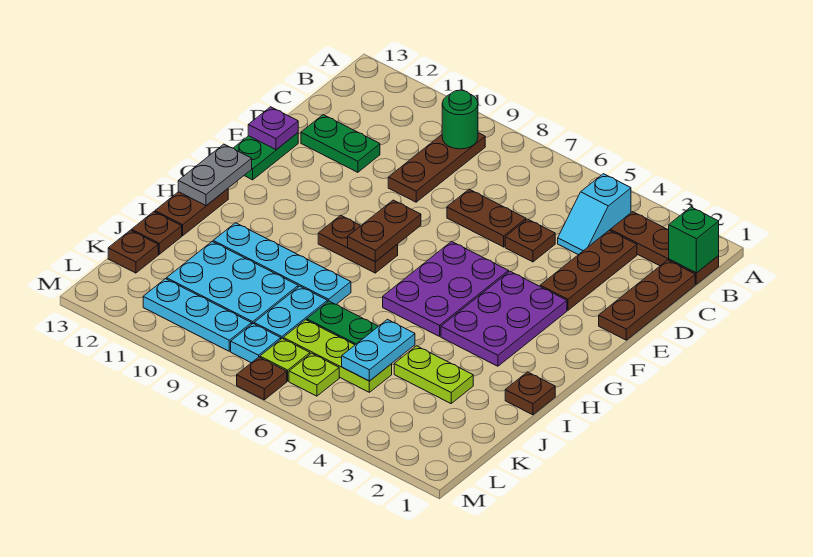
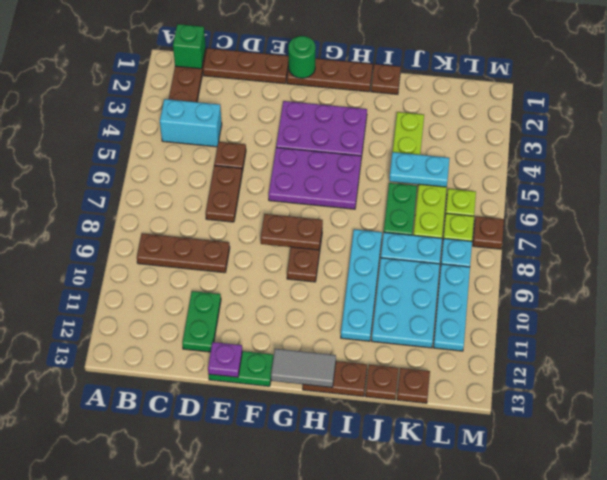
cyan slope B4:C4 level 1 top B -> cyan brick B4:C4 level 1
green round brick B9 level 2 -> green round brick F1 level 2
brown plate C3:E3 level 1 -> brown plate F1:H1 level 1
grey plate G13:H13 level 2 -> grey tile G13:H13 level 2

